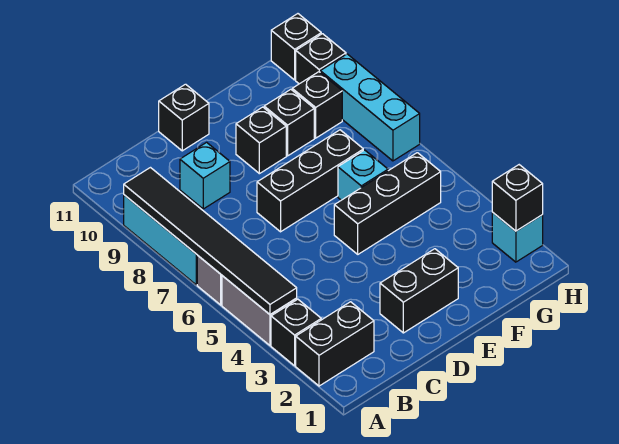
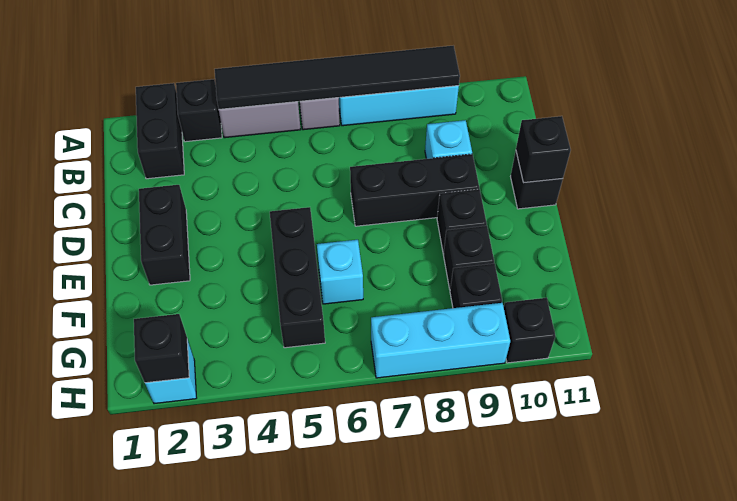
black brick D7:F7 level 1 -> black brick D7:D9 level 1
black brick H11 level 1 -> black brick D11 level 2

